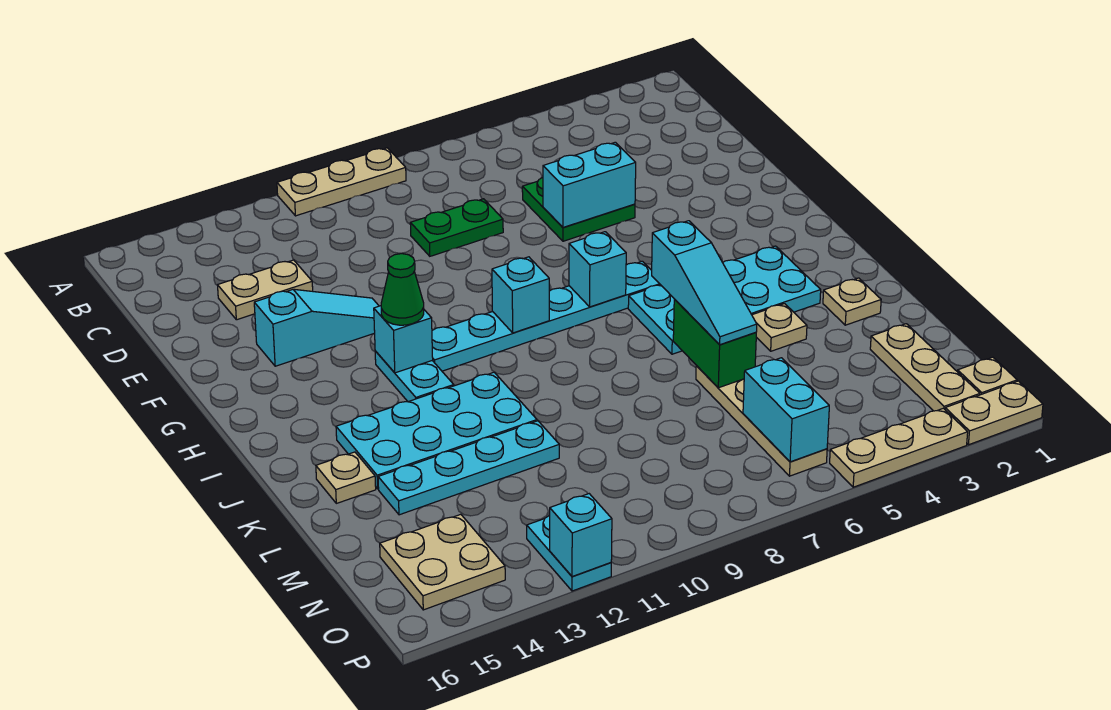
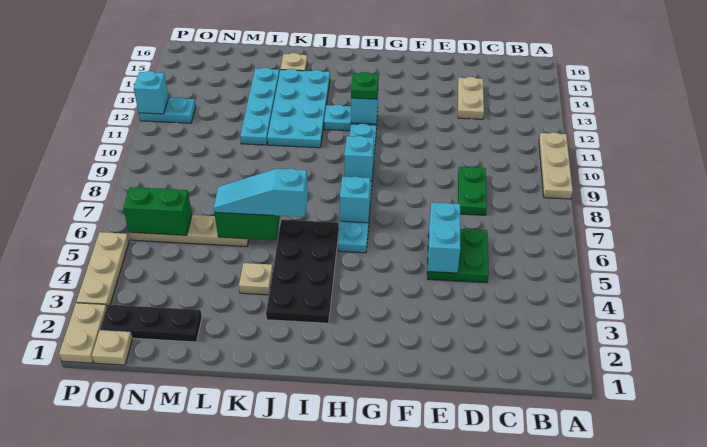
cyan slope F12:F14 level 1 top 14 -> none
green cone H12 level 3 -> green plate H12 level 3
cyan plate I3:J6 level 1 -> black plate I3:J6 level 1
tan plate K2 level 1 -> none
tan plate M2:O2 level 1 -> black plate M2:O2 level 1
cyan brick N6:O6 level 2 -> green brick N6:O6 level 2
tan plate N14:O15 level 1 -> none

